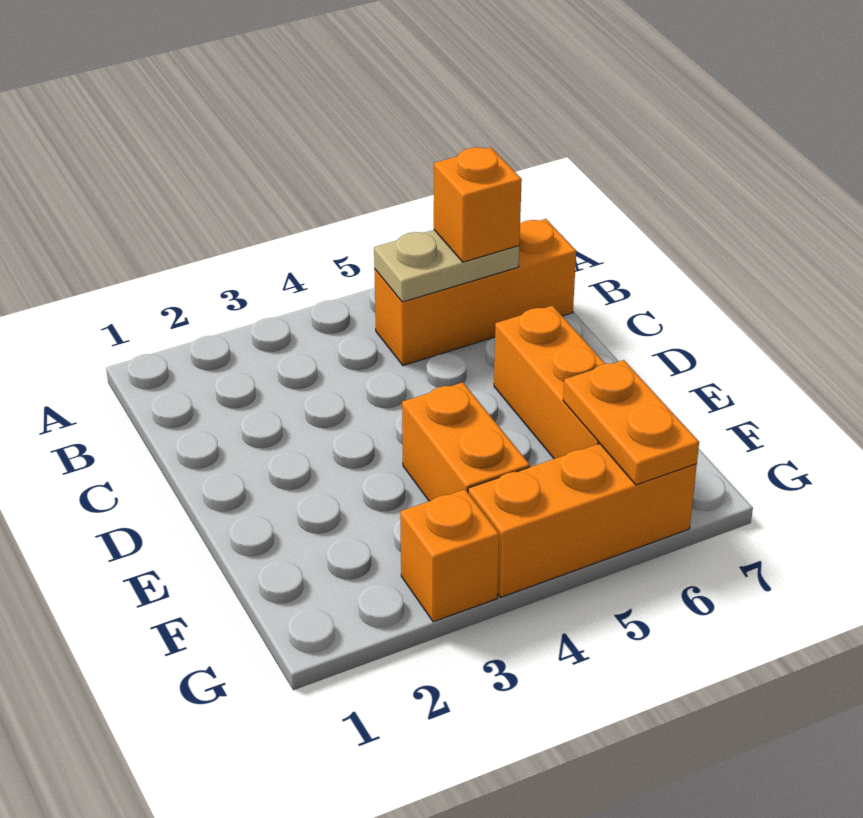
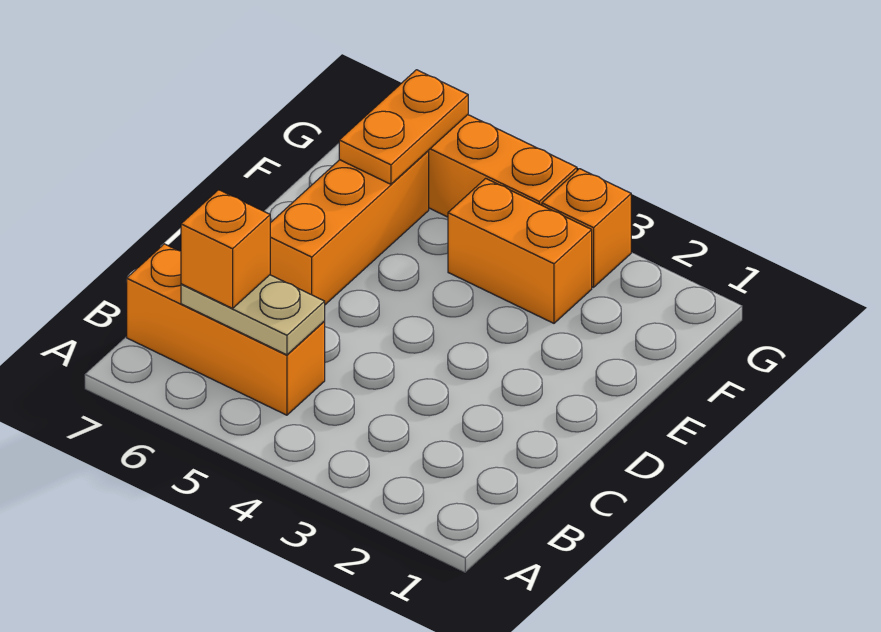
orange brick E4:F4 level 1 -> orange brick F3:F4 level 1

